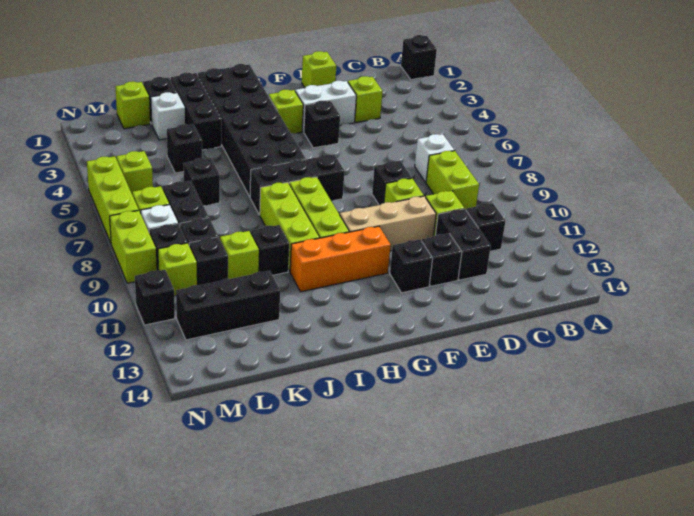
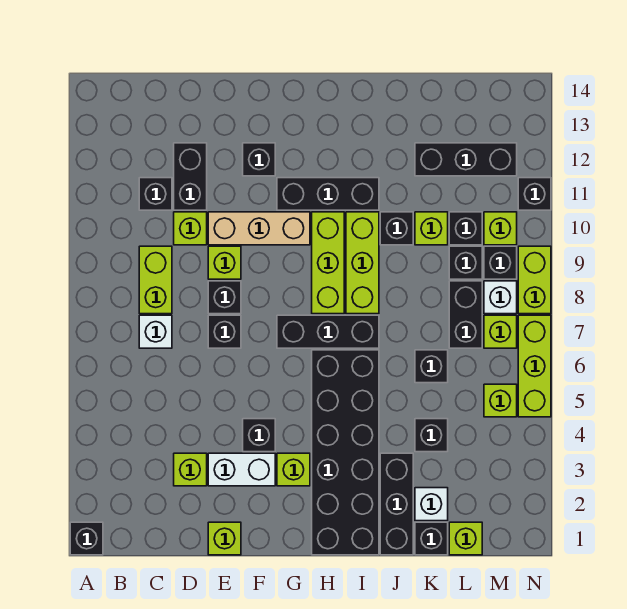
black brick E12 level 1 -> black brick E7 level 1
orange brick G11:I11 level 1 -> black brick G11:I11 level 1

